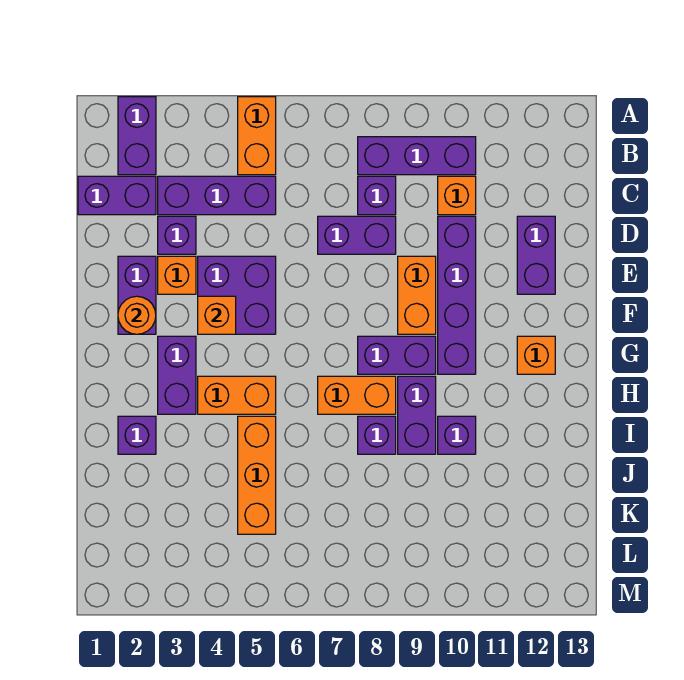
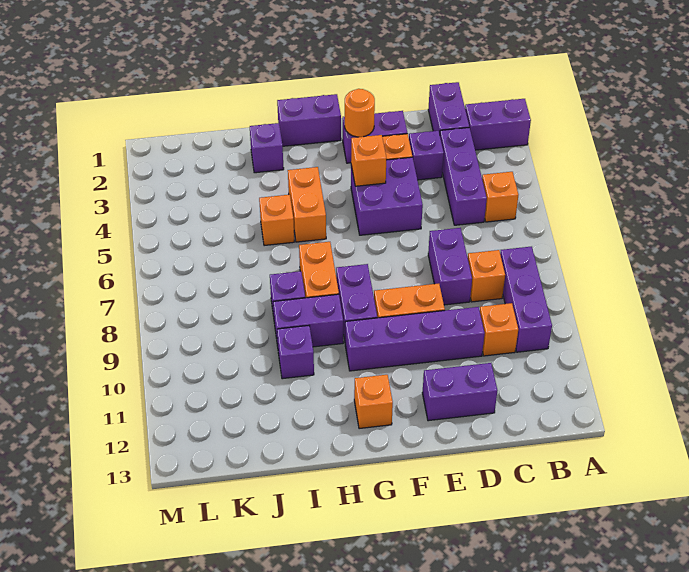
orange brick A5:B5 level 1 -> orange brick B5 level 1
purple brick C8 level 1 -> orange brick C8 level 1
purple brick G3:H3 level 1 -> purple brick G1:H1 level 1
orange brick I5:K5 level 1 -> orange brick I5 level 1

